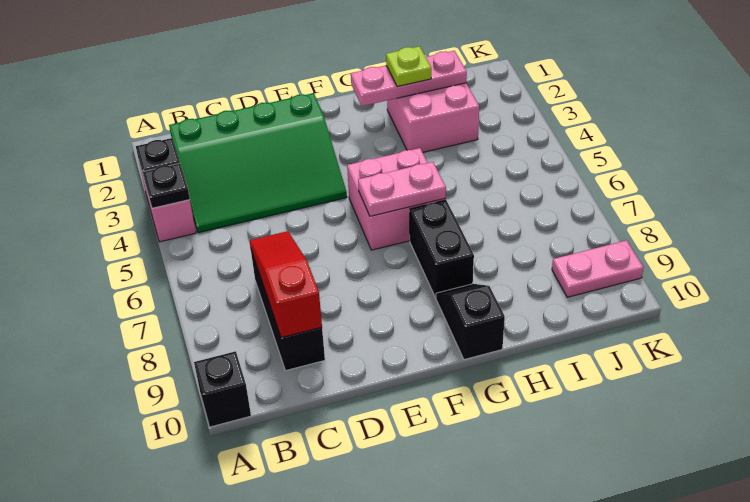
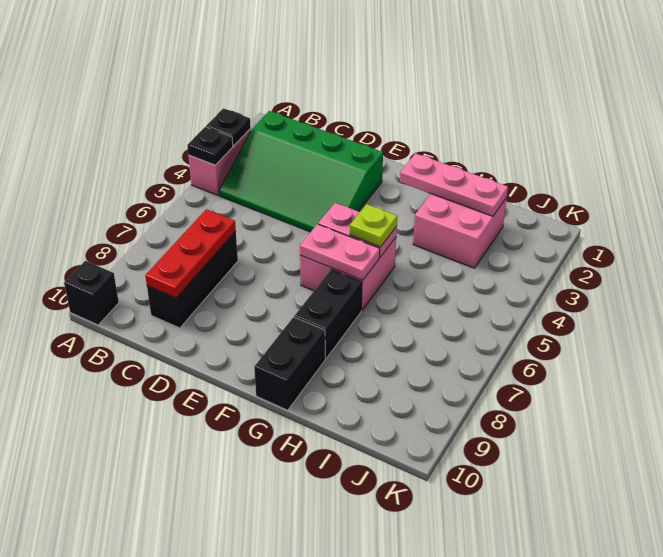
red slope C7:C9 level 2 top 9 -> red plate C7:C9 level 2
black slope G9:G10 level 1 top 10 -> black brick G9:G10 level 1
lime plate H2 level 3 -> lime plate G5 level 3
pink plate J9:K9 level 1 -> pink plate F5:G5 level 2

